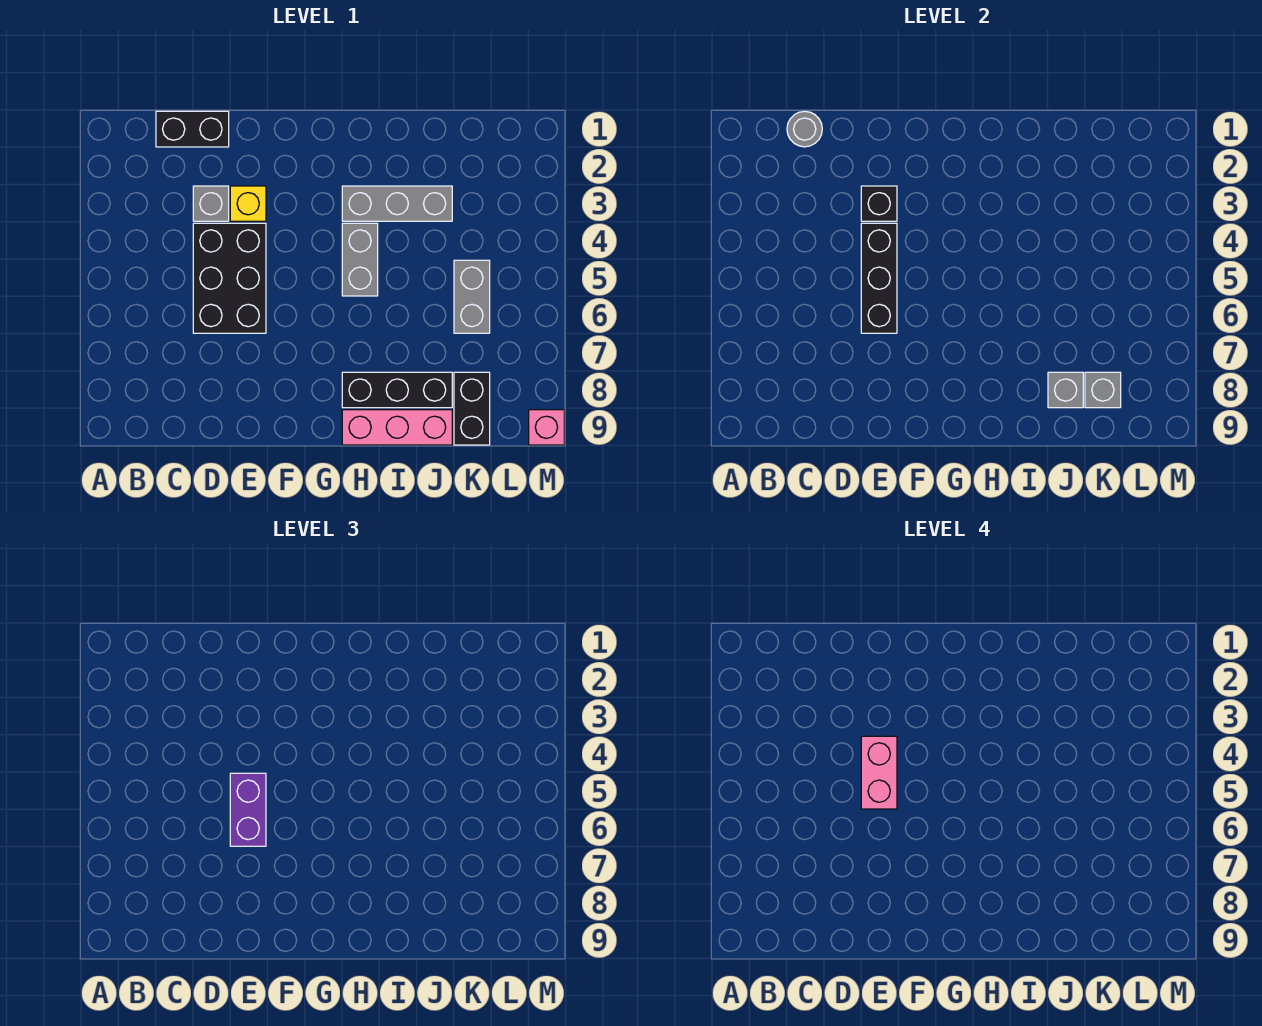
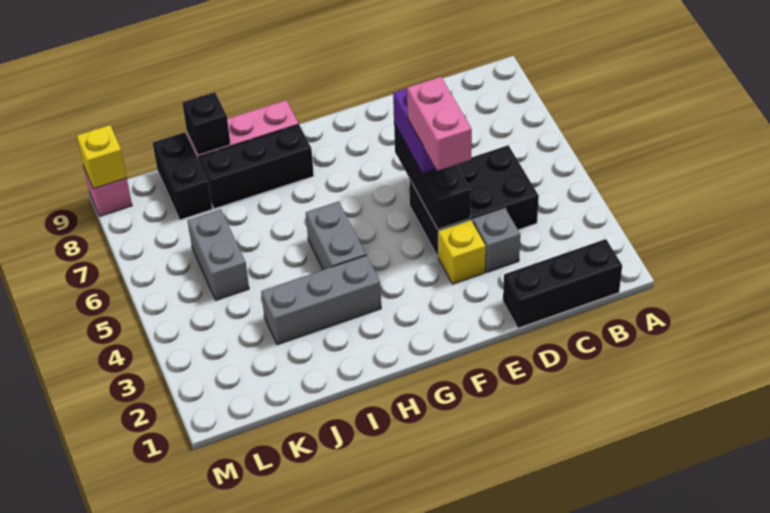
black brick C1:D1 level 1 -> black brick B1:D1 level 1
grey round brick C1 level 2 -> none
black brick D4:E6 level 1 -> black brick C4:E5 level 1
black brick E3 level 2 -> black brick J9 level 2
grey brick J8 level 2 -> none
grey brick K8 level 2 -> none
none -> yellow brick M9 level 2

